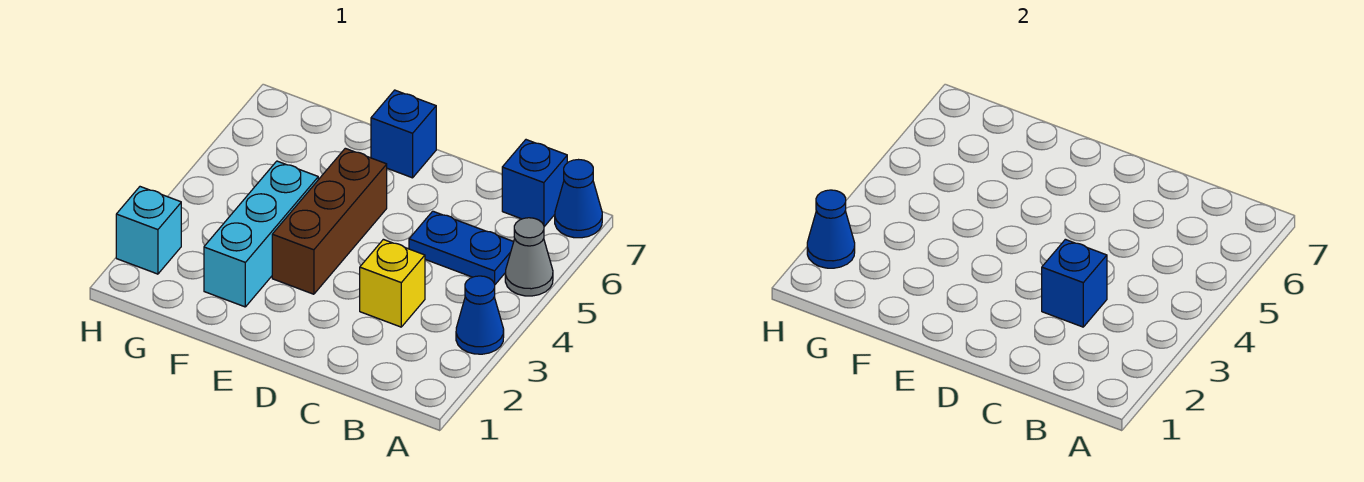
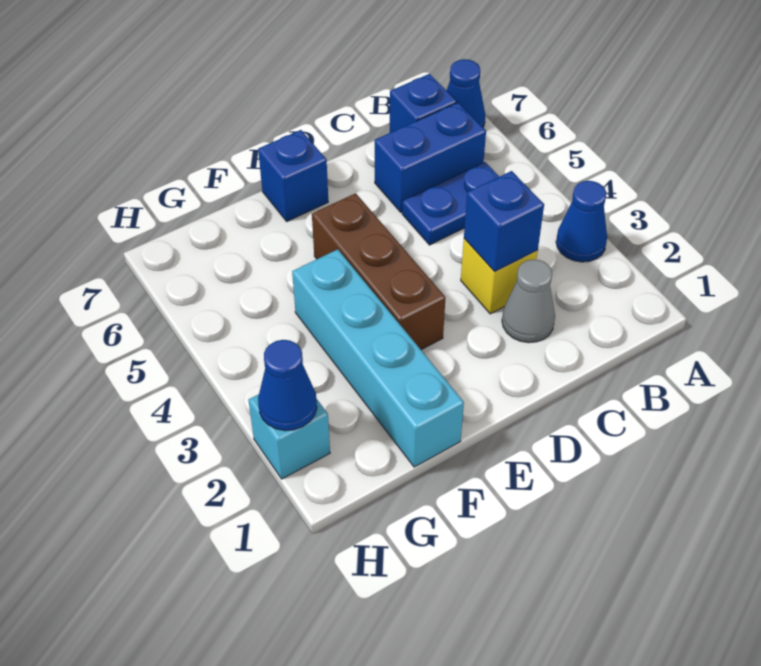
grey cone A5 level 1 -> grey cone C2 level 1
none -> blue brick B6:C6 level 1
cyan brick F2:F4 level 1 -> cyan brick F1:F4 level 1

